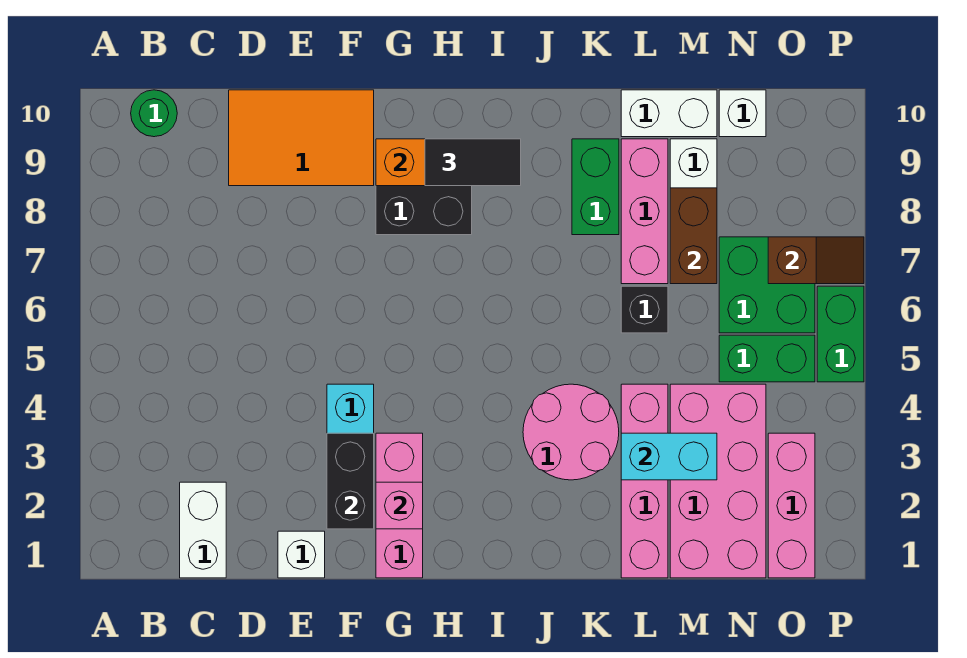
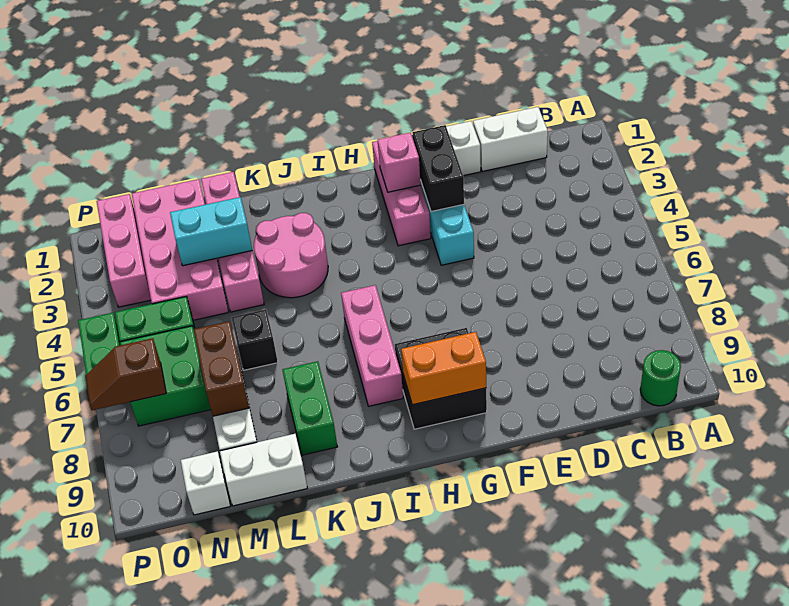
white brick C1:C2 level 1 -> white brick C1:D1 level 1
orange tile D9:F10 level 1 -> none
black tile H9:I9 level 3 -> none
pink brick L7:L9 level 1 -> pink brick I6:I8 level 1

